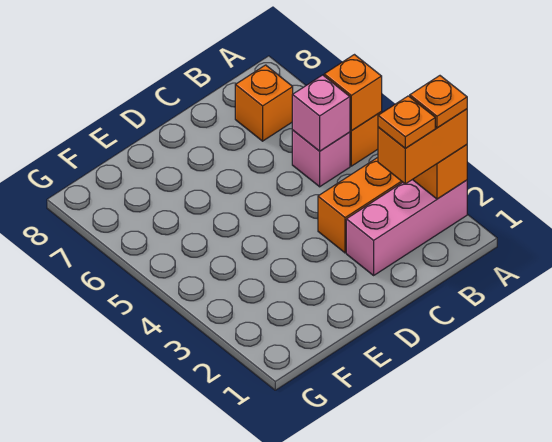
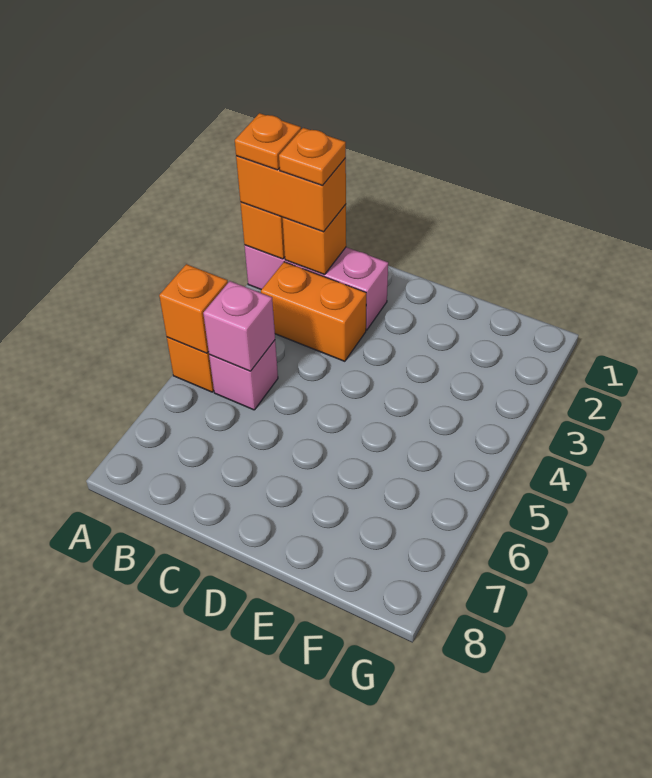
orange brick B7 level 1 -> orange brick B2 level 2

